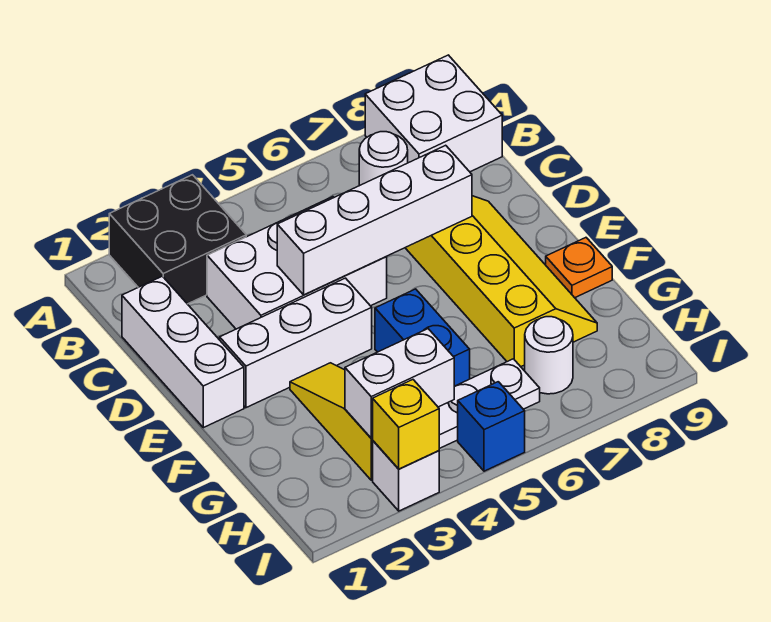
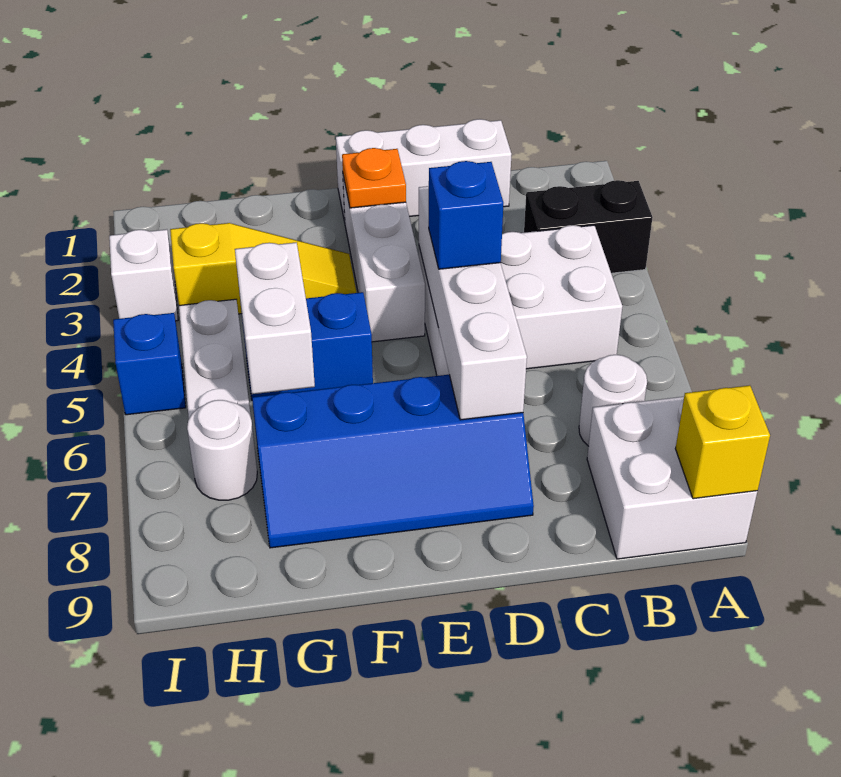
black brick A2:B3 level 1 -> black brick A3:B3 level 1
white brick C3:D5 level 1 -> white brick B4:D5 level 1
none -> blue brick D5 level 3
yellow slope D7:G8 level 1 top 7 -> blue slope D7:G8 level 1 top 7
orange plate F9 level 1 -> orange plate E2 level 2
white brick H3:H4 level 2 -> white brick G5:G6 level 2
yellow brick I3 level 2 -> yellow brick A9 level 2

